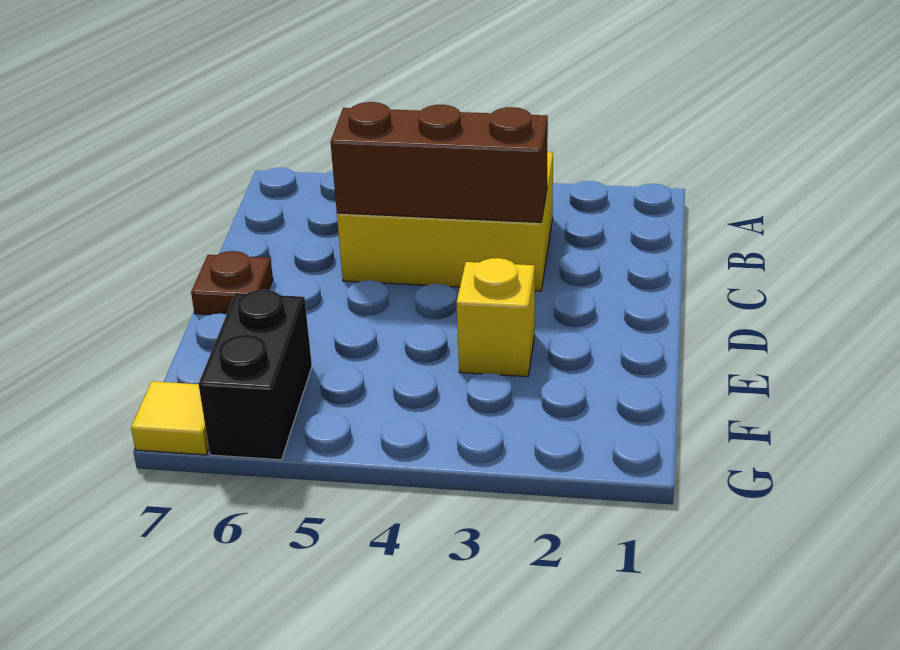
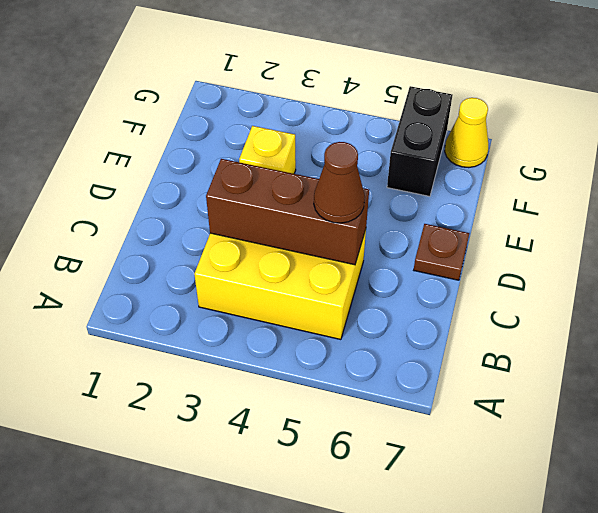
none -> brown cone C5 level 3
yellow tile G7 level 1 -> yellow cone G7 level 1

